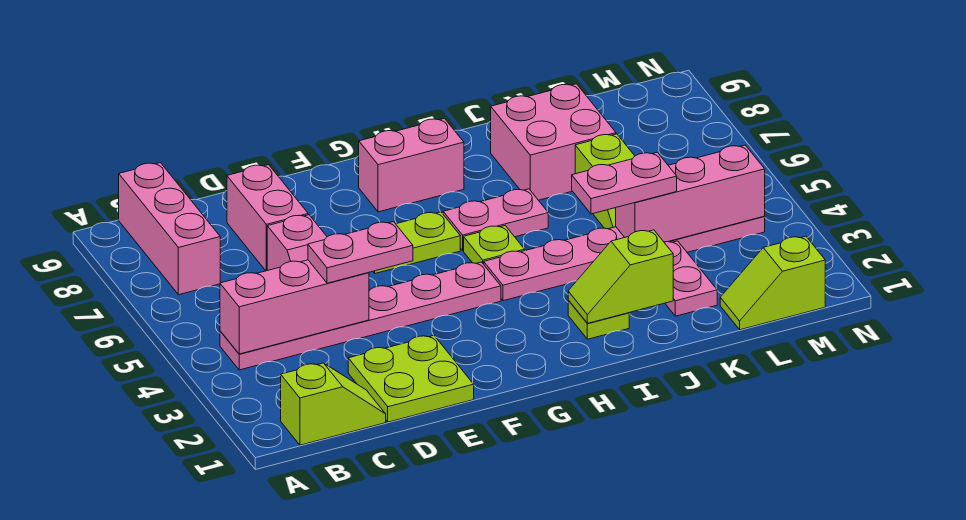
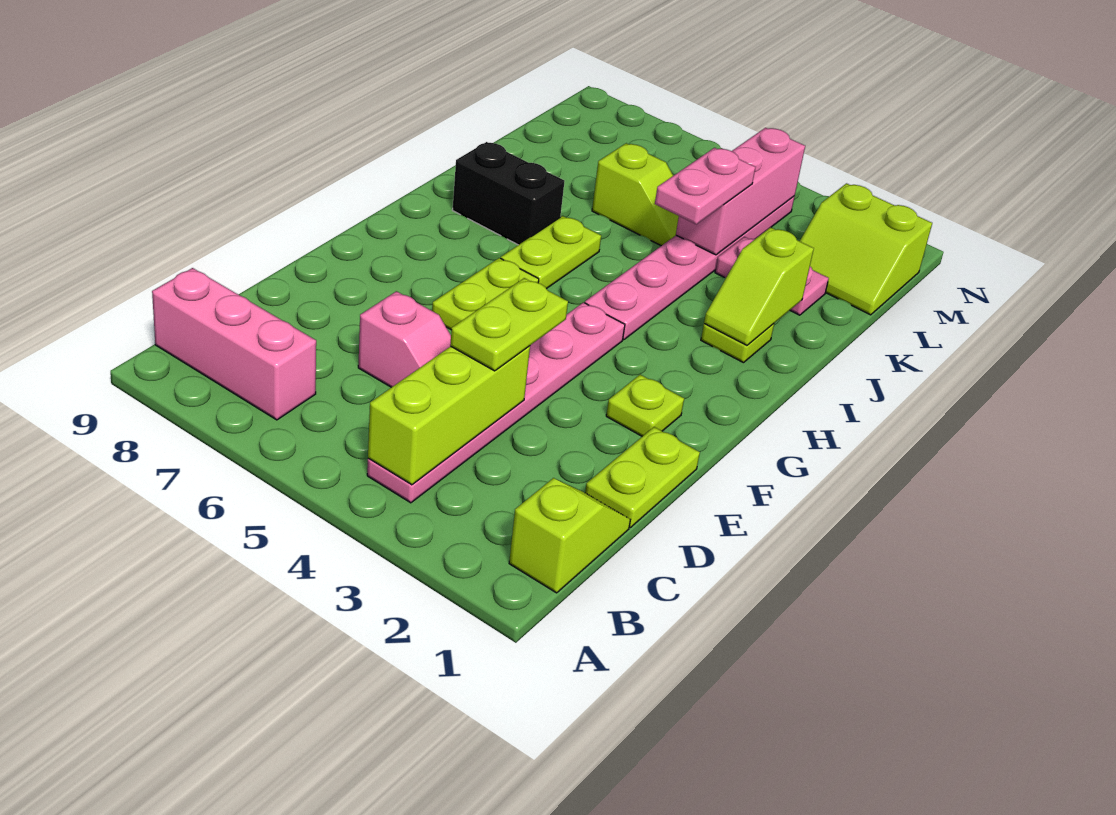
pink brick B4:D4 level 2 -> lime brick B4:D4 level 2
lime plate D1:E2 level 1 -> lime plate D1:E1 level 1
pink plate D4:E4 level 3 -> lime plate D4:E4 level 3
pink brick D7:D8 level 1 -> none
pink brick G8:H8 level 1 -> none
lime plate H5 level 1 -> lime plate F2 level 1
pink plate H6:I6 level 1 -> lime plate H6:I6 level 1
none -> black brick I7:I8 level 1
pink brick J7:K8 level 1 -> none
lime slope L1:M1 level 1 top M -> lime slope L1:M2 level 1 top M

